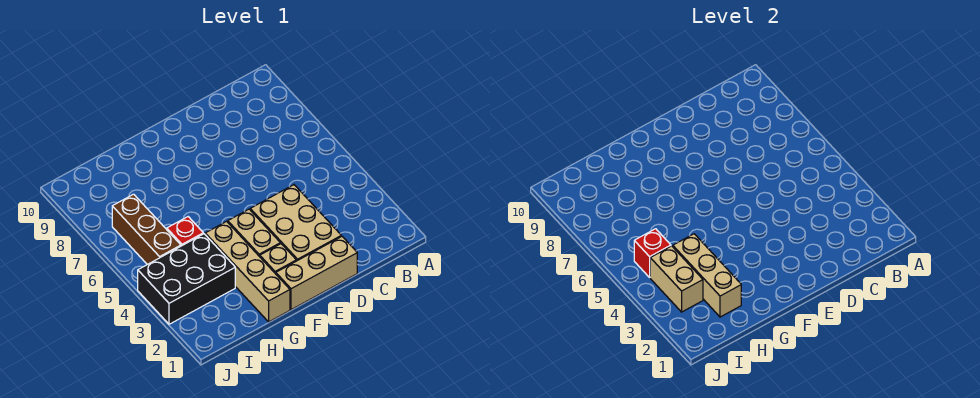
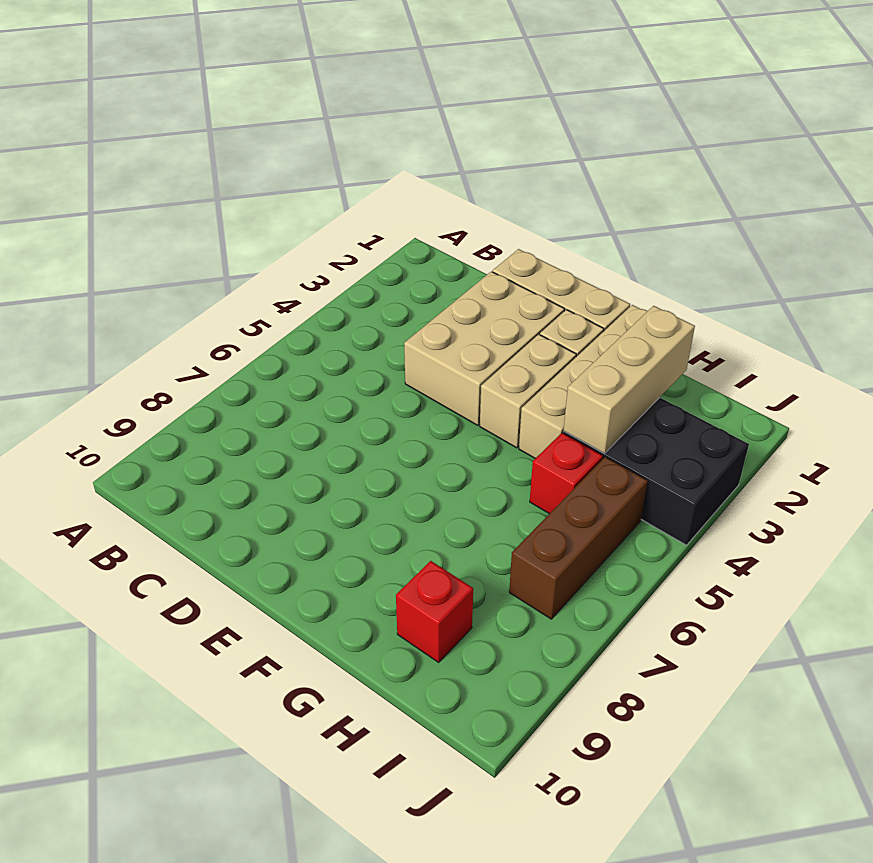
tan brick I3:I4 level 2 -> none
red brick I5 level 2 -> red brick H9 level 1

